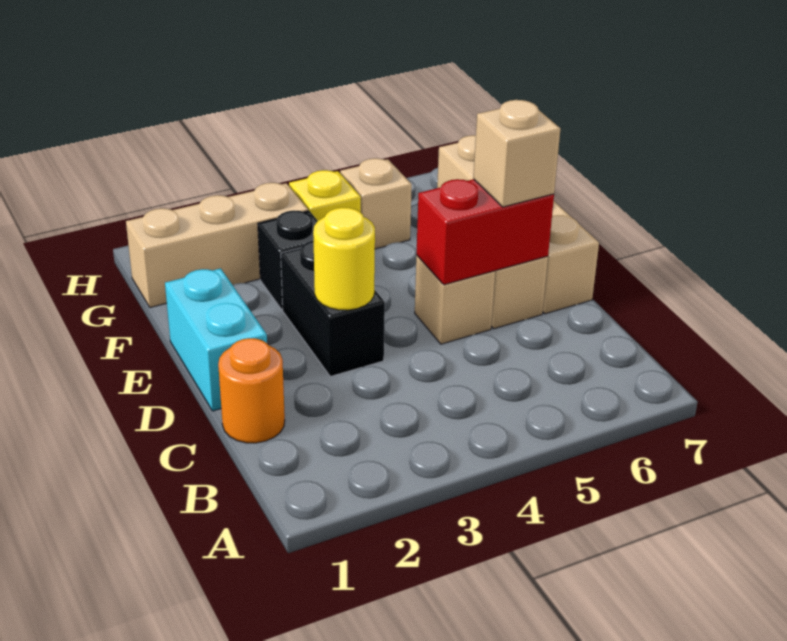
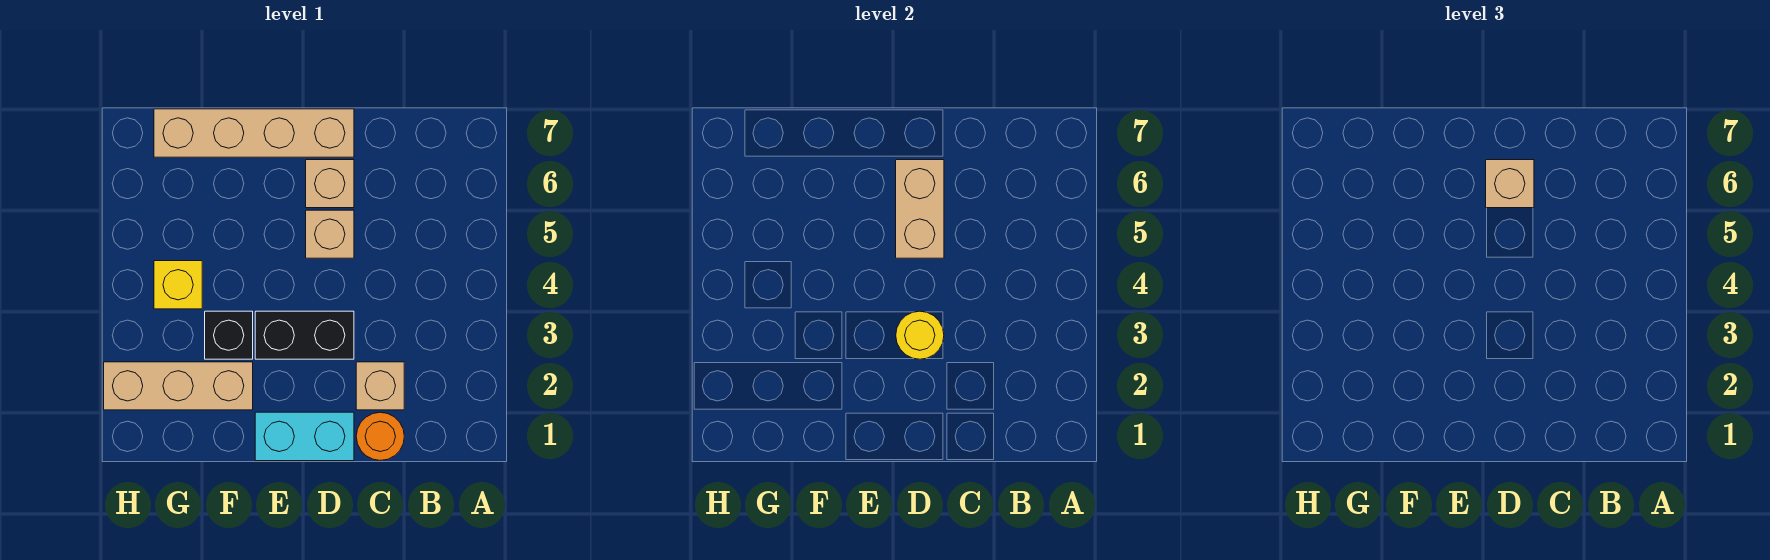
red brick D5:D6 level 2 -> tan brick D5:D6 level 2
tan brick G1:G3 level 1 -> tan brick F2:H2 level 1
tan brick G5 level 1 -> tan brick C2 level 1

